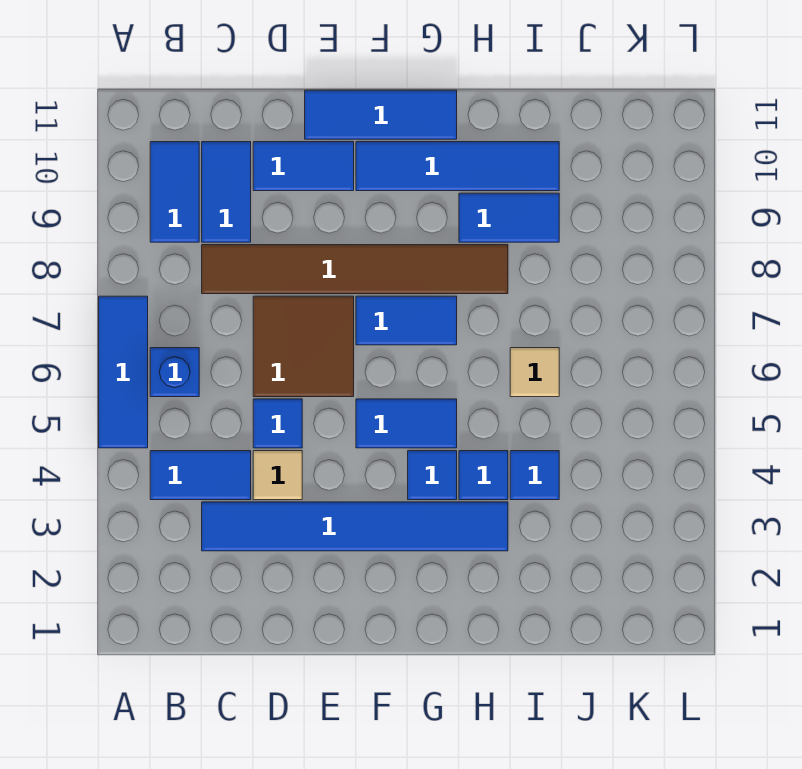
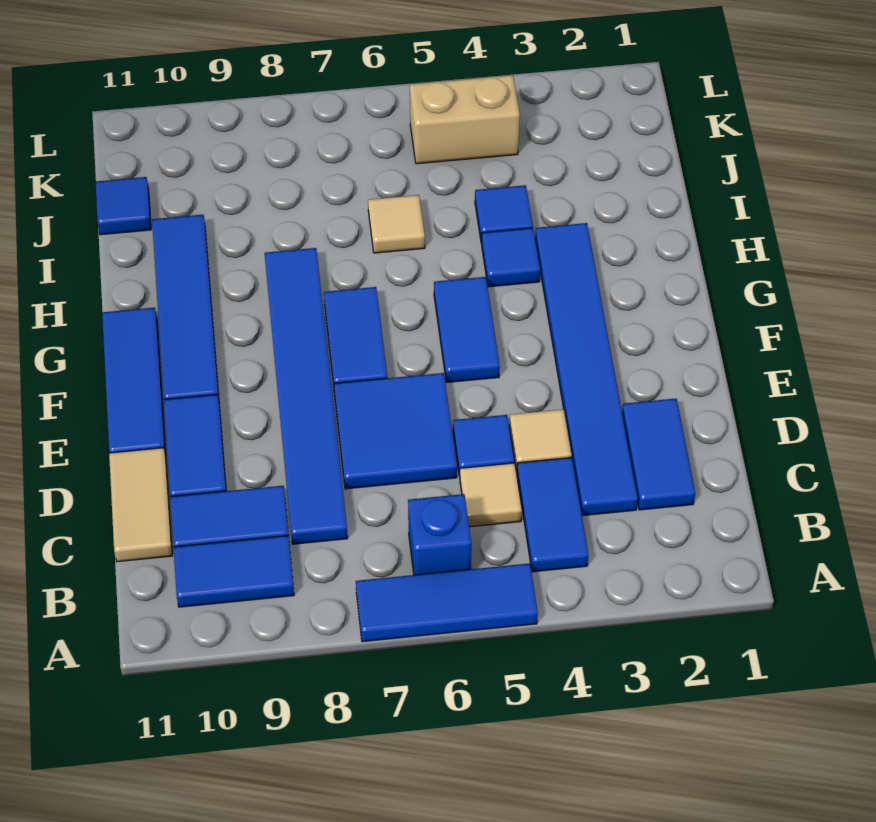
none -> tan tile C5 level 1
brown tile C8:H8 level 1 -> blue tile C8:H8 level 1
none -> tan tile C11:D11 level 1
brown tile D6:E7 level 1 -> blue tile D6:E7 level 1
blue tile G4 level 1 -> blue tile J11 level 1
blue tile H9:I9 level 1 -> blue tile C2:D2 level 1
none -> tan brick K4:K5 level 1

